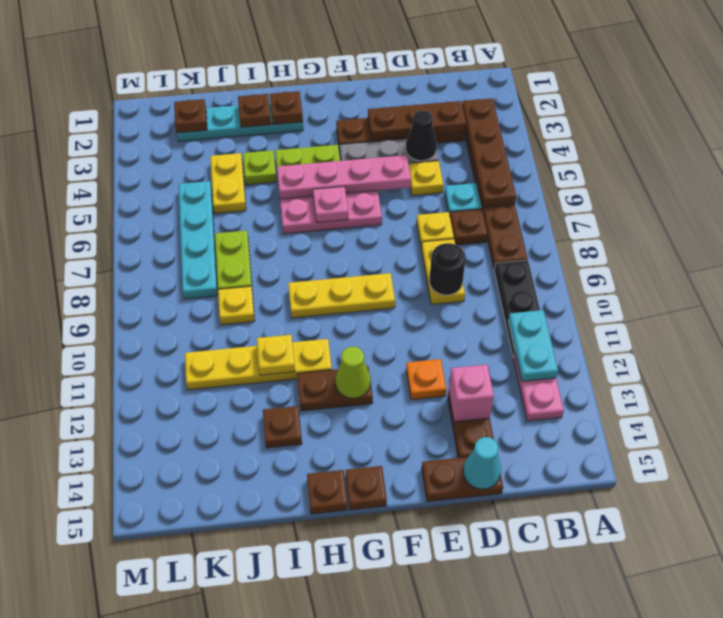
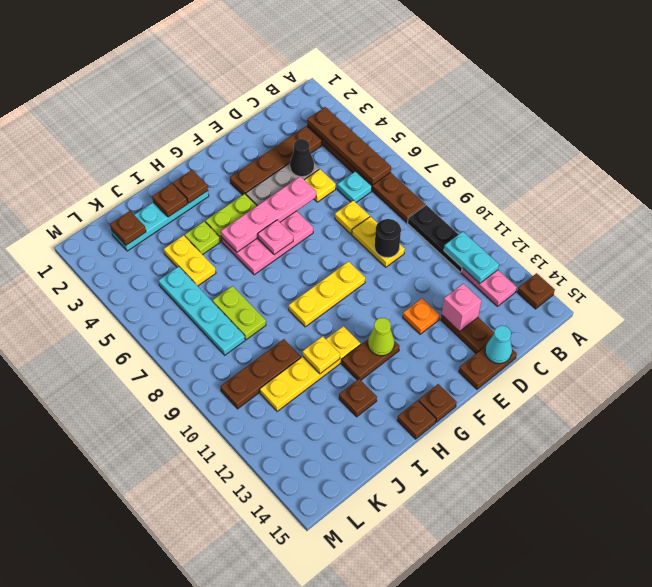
brown plate C3:E3 level 2 -> brown plate J10:L10 level 1
brown plate C7 level 1 -> brown plate A14 level 1
yellow plate J9 level 1 -> none

